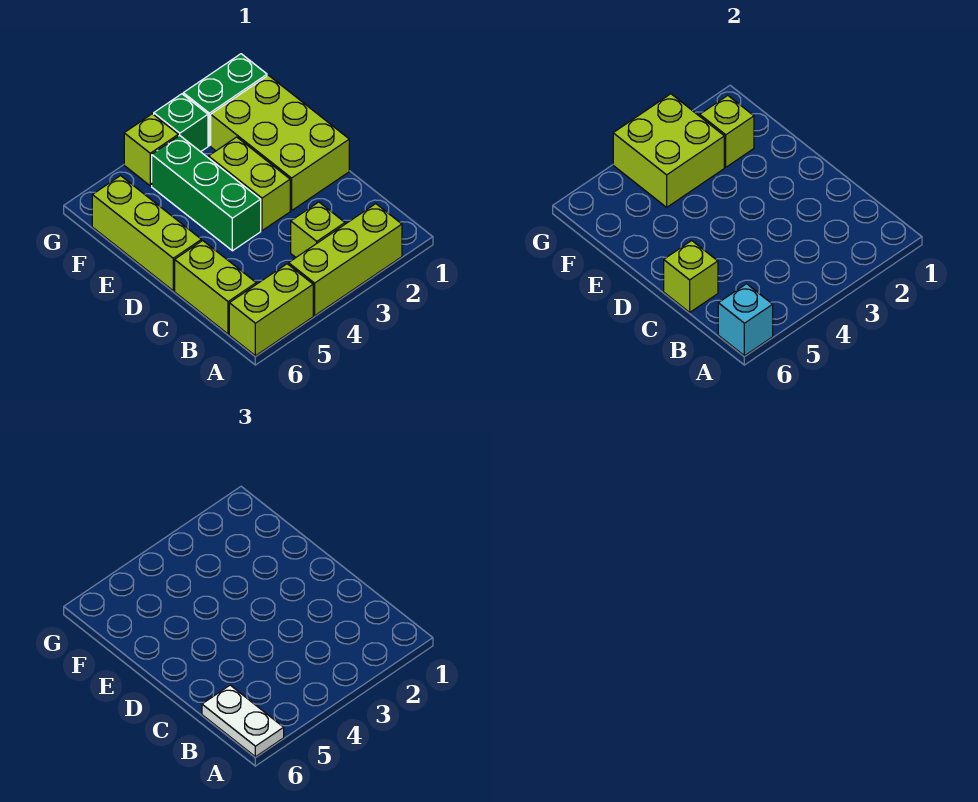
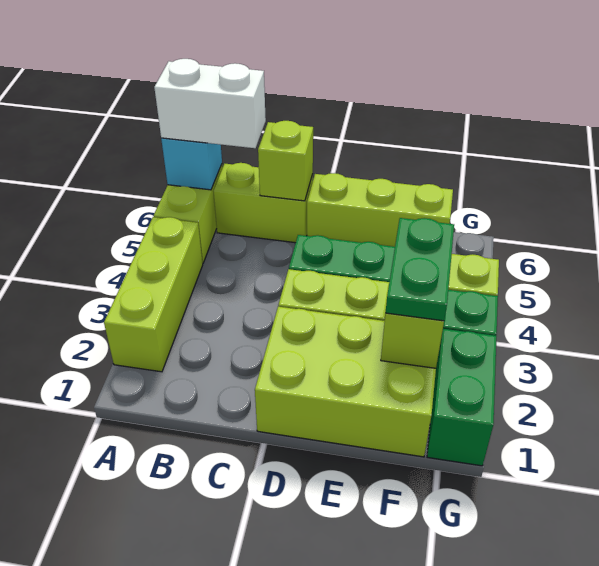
white plate A6:B6 level 3 -> white brick A6:B6 level 3
lime brick B3 level 1 -> none
none -> green plate F2:F3 level 3
lime brick F3:G4 level 2 -> none

